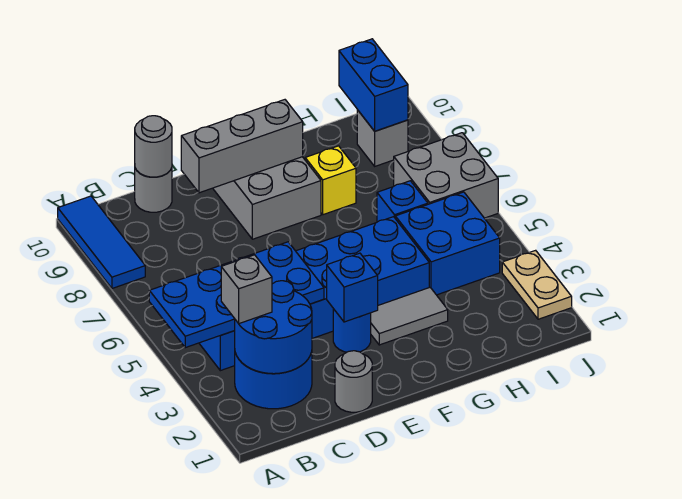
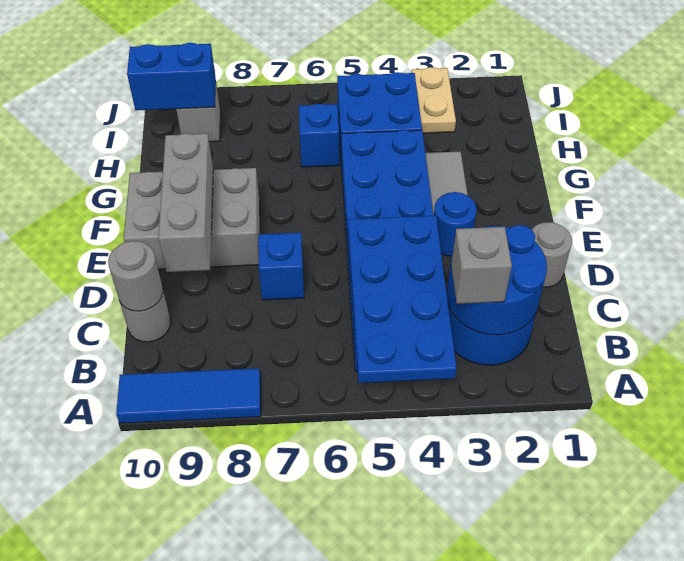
blue brick E3 level 2 -> blue brick D7 level 1
yellow brick G8 level 1 -> none
grey brick I6:J7 level 1 -> none
tan plate J2:J3 level 1 -> tan plate I3:J3 level 1

